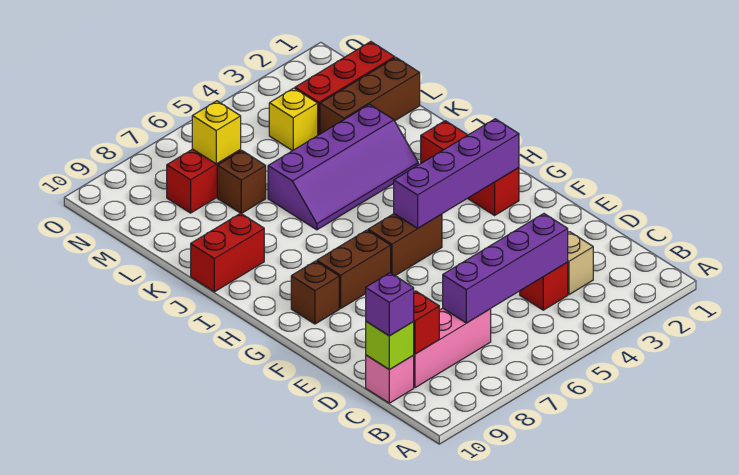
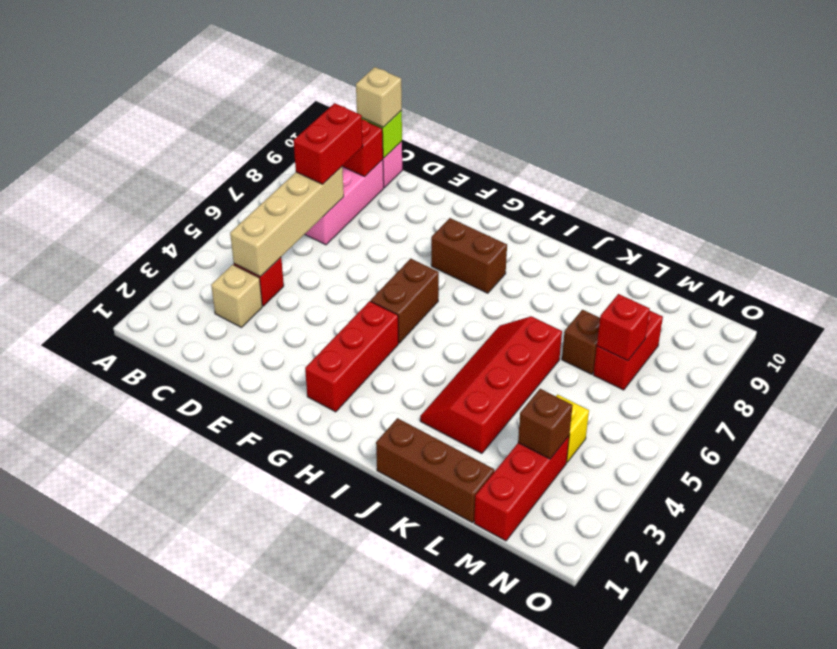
purple brick C4:C7 level 2 -> tan brick C4:C7 level 2
purple brick C10 level 3 -> tan brick C10 level 3
red brick G2:I2 level 1 -> red brick G2:G4 level 1
purple brick G2:G5 level 2 -> none
brown brick G7:G8 level 1 -> brown brick G8:H8 level 1
brown brick G9 level 1 -> brown brick M3 level 2
purple slope J3:K6 level 1 top K -> red slope J3:K6 level 1 top K
red brick J9:J10 level 1 -> red brick C7:C8 level 3
brown brick L1:L3 level 1 -> brown brick J1:L1 level 1
yellow brick M7 level 2 -> red brick M7 level 2

